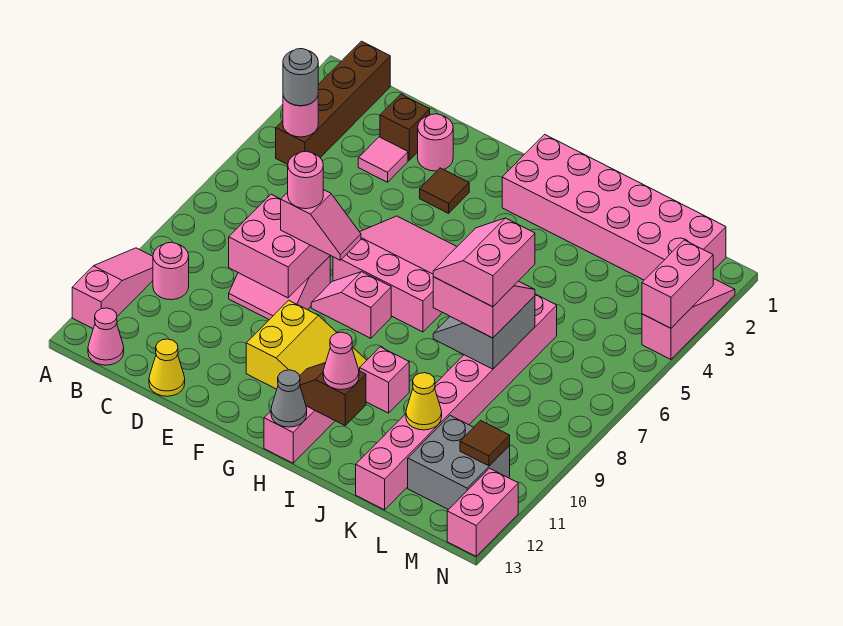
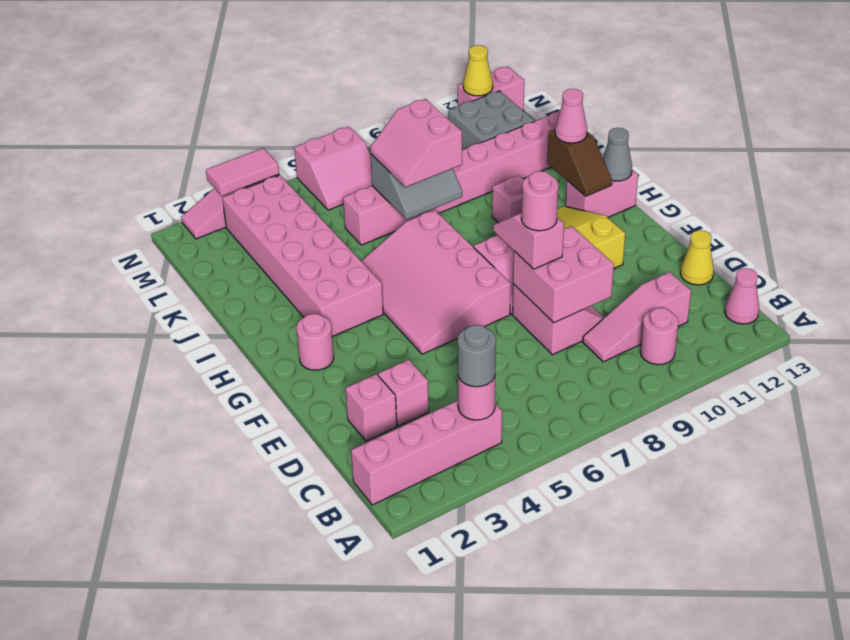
pink slope A10:A12 level 1 top 12 -> pink slope C9:C11 level 1 top 11
brown brick B1:B4 level 1 -> pink brick B1:B4 level 1
brown brick D2 level 1 -> pink brick D2 level 1
pink tile D3 level 1 -> pink brick D3 level 1
pink round brick E2 level 1 -> pink round brick G2 level 1
brown tile F3 level 1 -> none
pink slope F5:H7 level 1 top 7 -> pink slope F5:I7 level 1 top 7
pink brick H1:M2 level 1 -> pink brick H3:M4 level 1
pink slope J7:K8 level 4 top K -> pink slope M6:N7 level 1 top N
yellow cone K11 level 2 -> yellow cone N12 level 2
brown tile M11 level 2 -> none
pink brick N3:N4 level 2 -> pink tile N3:N4 level 2

